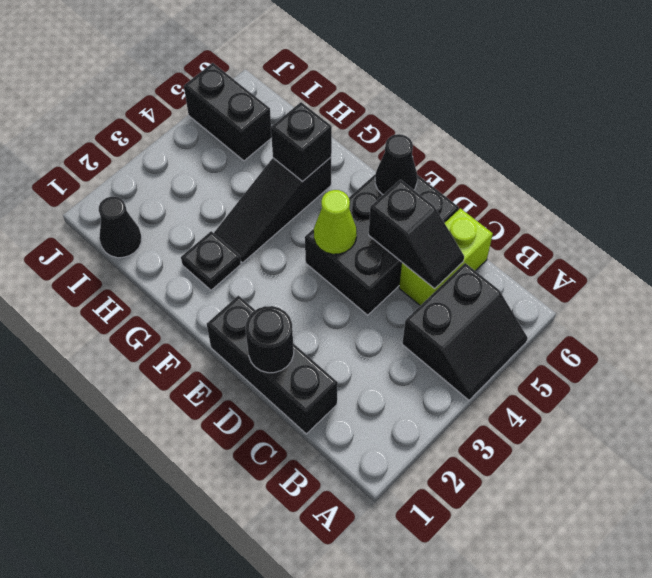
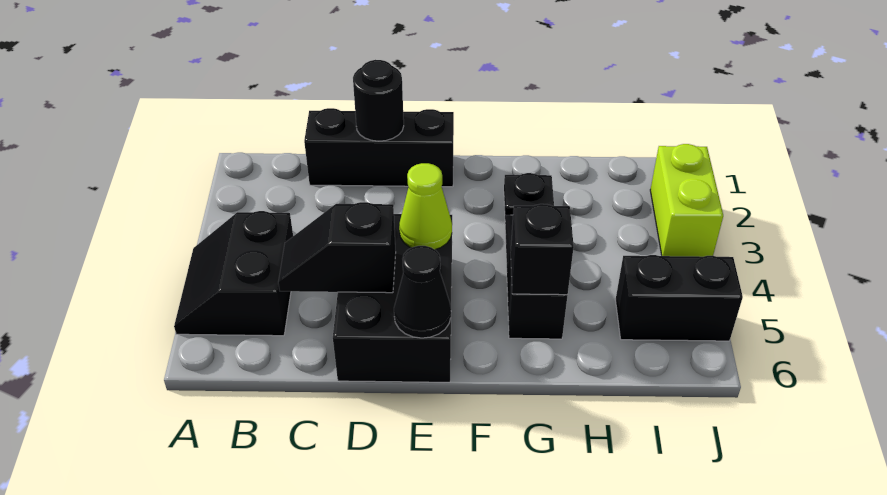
lime brick C5:C6 level 1 -> lime brick J2:J3 level 1
black cone I1 level 1 -> none

